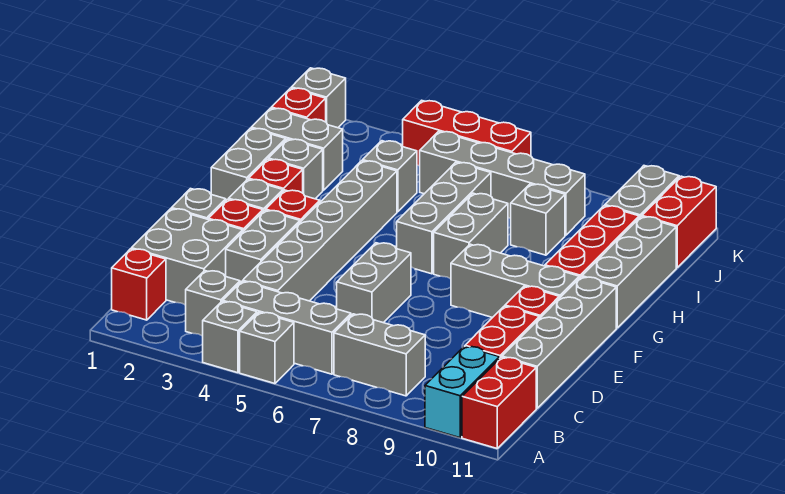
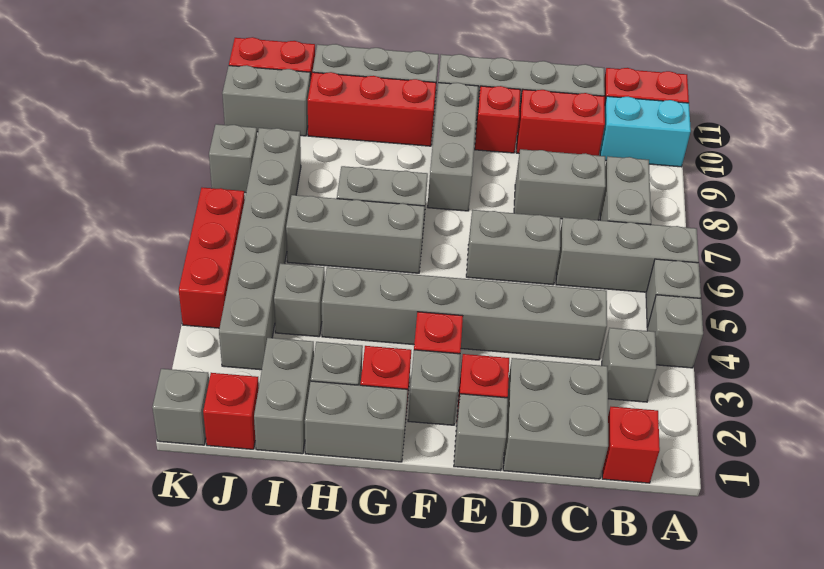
grey brick B4:B6 level 1 -> grey brick A6:C6 level 1
grey brick D3:E3 level 1 -> grey brick C8:D8 level 1
grey brick I8 level 1 -> grey brick K8 level 1
grey brick J5:J8 level 1 -> grey brick J3:J8 level 1

